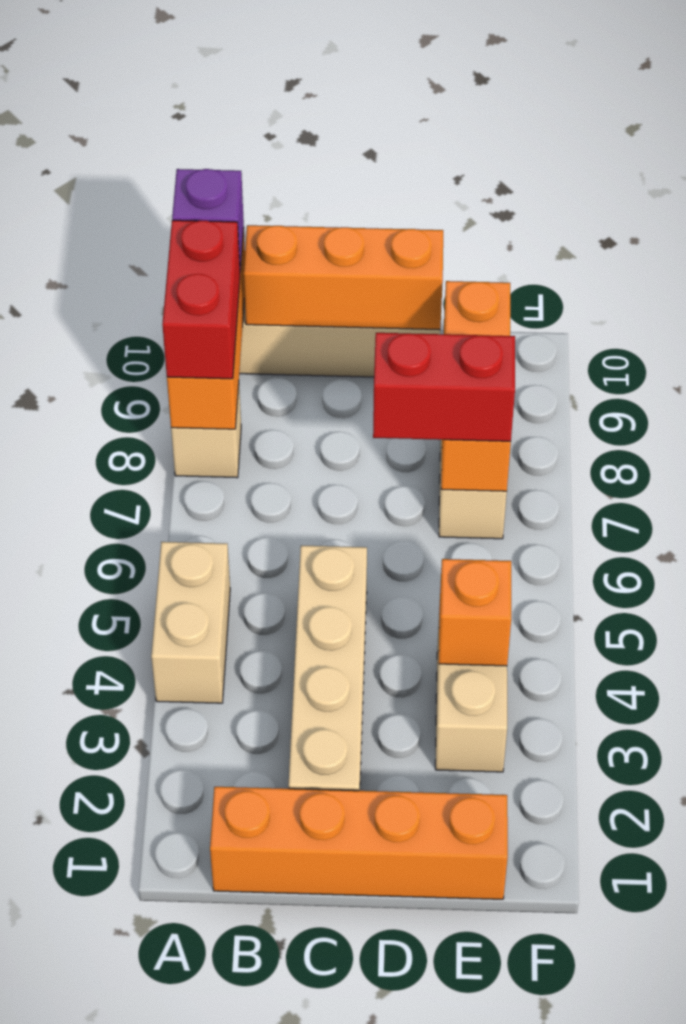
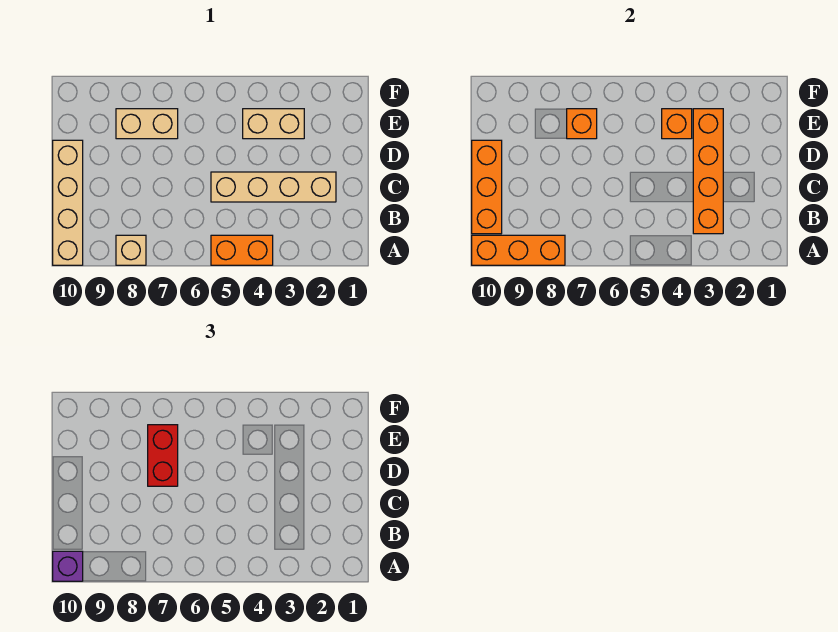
tan brick A4:A5 level 1 -> orange brick A4:A5 level 1
red brick A8:A9 level 3 -> none
orange brick B1:E1 level 1 -> orange brick B3:E3 level 2
orange brick E7:E9 level 2 -> orange brick E7 level 2

